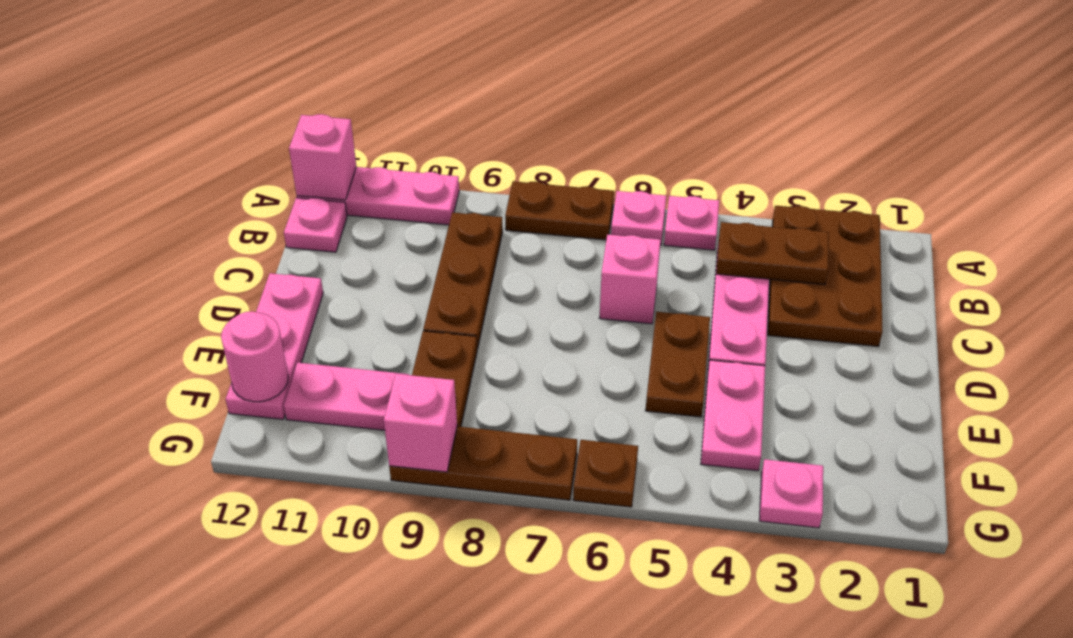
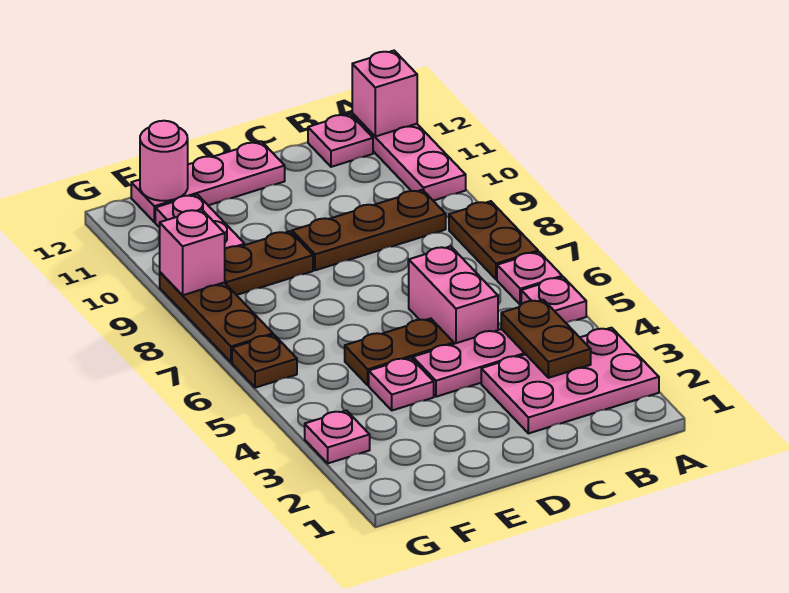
brown plate A2:C3 level 1 -> pink plate A2:C3 level 1
pink brick C6 level 1 -> pink brick C5:C6 level 1
pink plate E4:F4 level 1 -> pink plate E4 level 1

